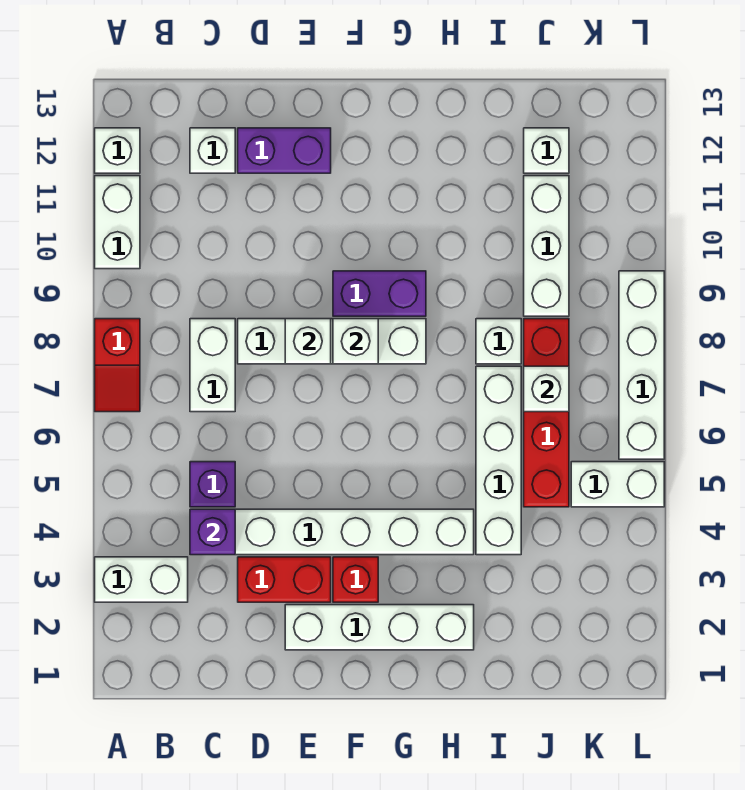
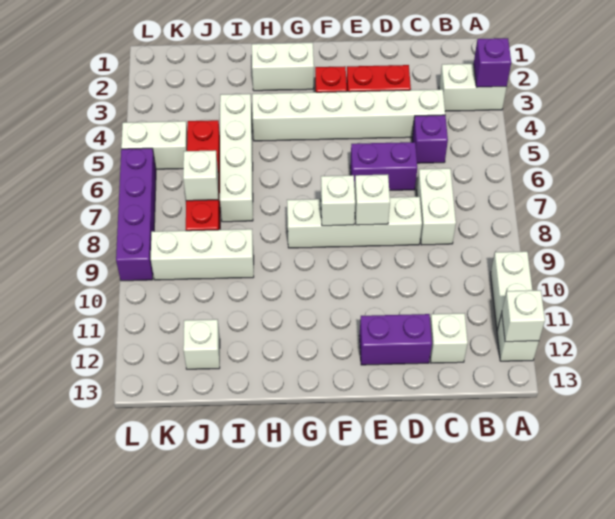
red slope A7:A8 level 1 top 8 -> none
purple brick C4 level 2 -> purple brick A3 level 2
white brick E2:H2 level 1 -> white brick G2:H2 level 1
purple brick F9:G9 level 1 -> purple brick D6:E6 level 1
white brick I8 level 1 -> white brick A12 level 2
white brick J9:J11 level 1 -> white brick I9:K9 level 1
white brick L6:L9 level 1 -> purple brick L6:L9 level 1

